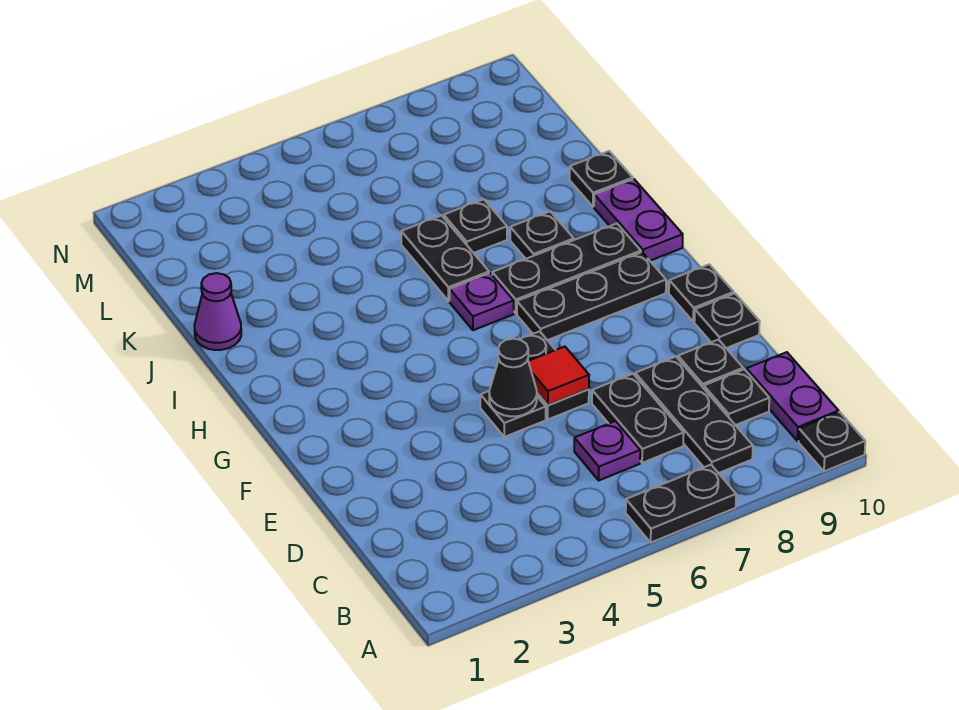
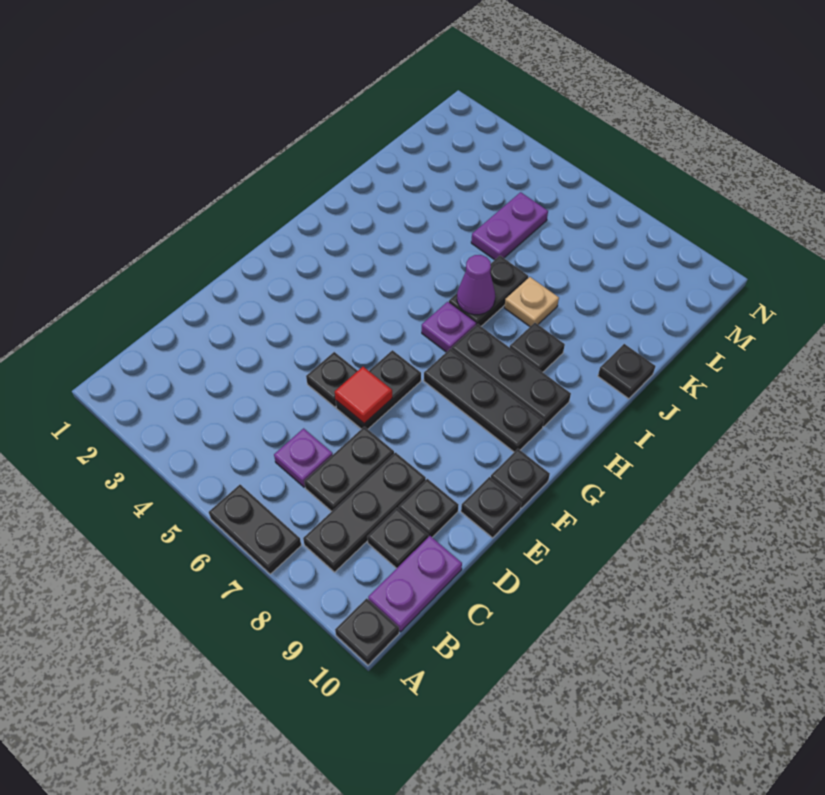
black cone E5 level 2 -> none
purple plate H10:I10 level 1 -> purple plate K5:L5 level 1
purple cone J1 level 1 -> purple cone I6 level 2
black plate J7 level 1 -> tan plate J7 level 1

